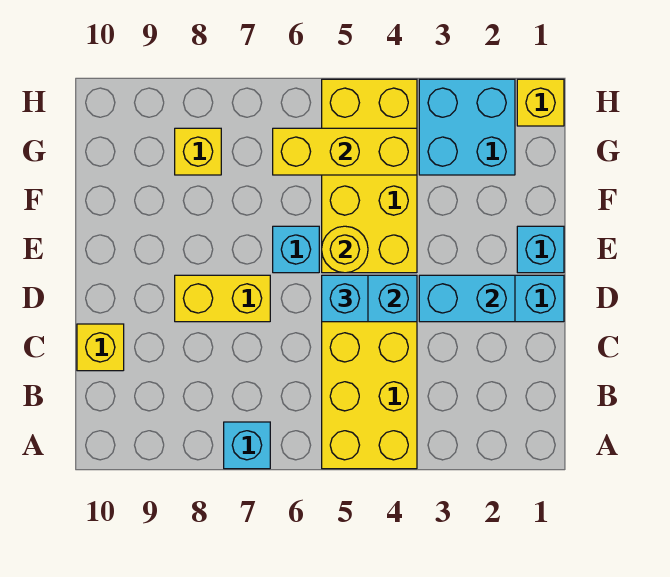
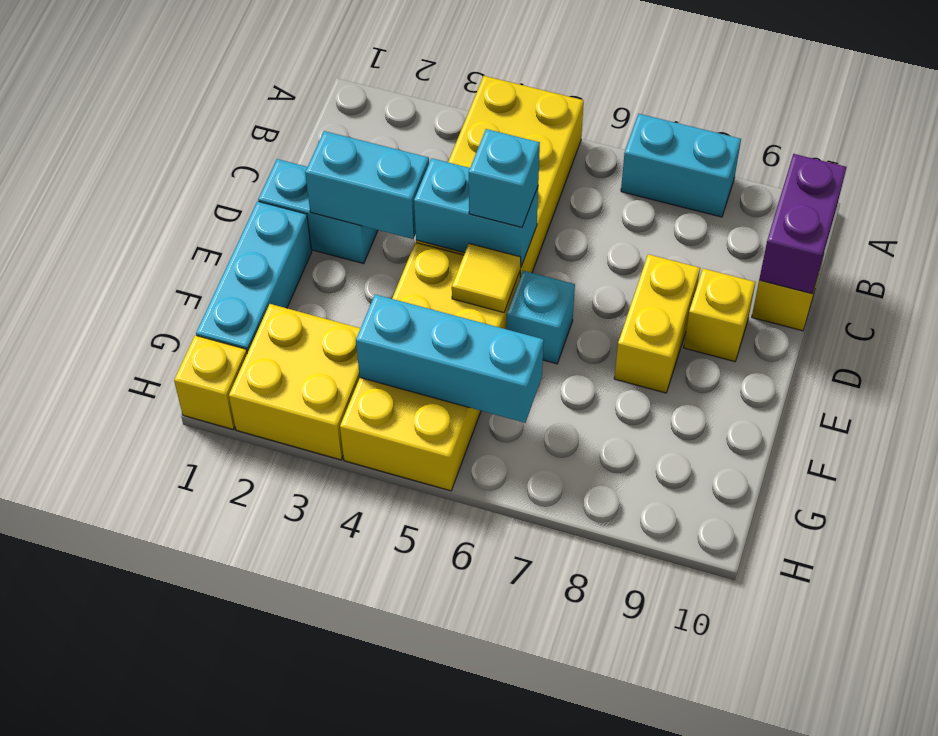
cyan brick A7 level 1 -> cyan brick A7:A8 level 1
none -> purple brick B10:C10 level 2
yellow brick D7:D8 level 1 -> yellow brick D8:E8 level 1
cyan brick E1 level 1 -> cyan brick E1:G1 level 1
yellow round brick E5 level 2 -> yellow tile E5 level 2
cyan brick G2:H3 level 1 -> yellow brick G2:H3 level 1
yellow brick G4:G6 level 2 -> cyan brick G4:G6 level 2
yellow brick G8 level 1 -> yellow brick D9 level 1

